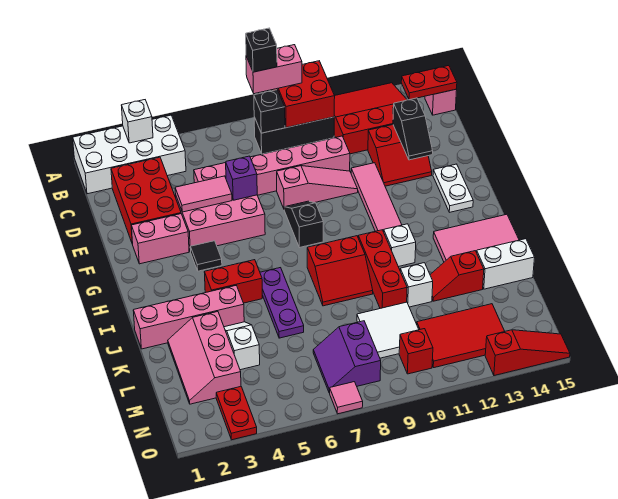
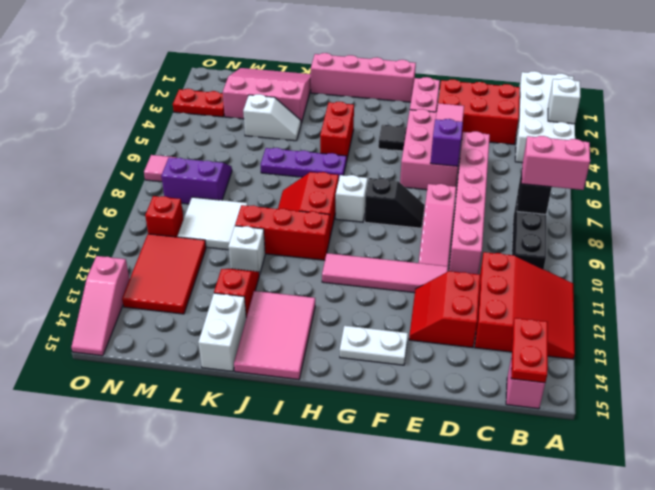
pink brick A8:A9 level 3 -> pink brick A8:B8 level 3
black brick A8 level 4 -> none
red brick A9:B10 level 2 -> none
black slope D13:E13 level 2 top D -> none
white brick I11 level 1 -> white brick H8 level 1
pink brick J1:J4 level 1 -> pink brick G1:J1 level 1
pink slope K2:M3 level 1 top 3 -> pink slope K1:M3 level 1 top 3
red slope O13:O15 level 1 top 13 -> pink slope O13:O15 level 1 top 13

